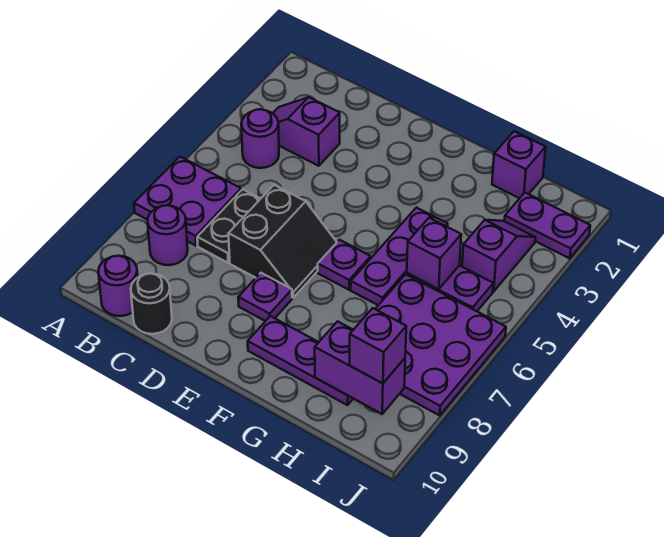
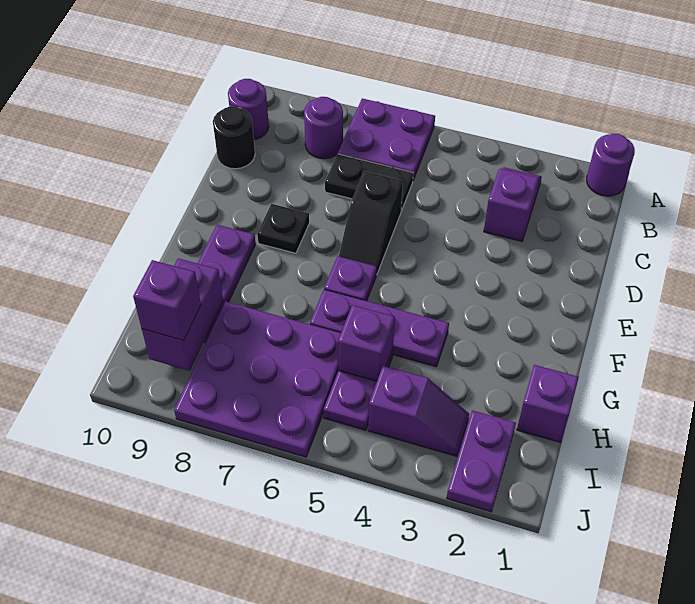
purple round brick B4 level 1 -> purple round brick A1 level 1
black slope D6:E7 level 1 top D -> black slope D6:E6 level 1 top D
purple plate E8 level 1 -> black plate E8 level 1

